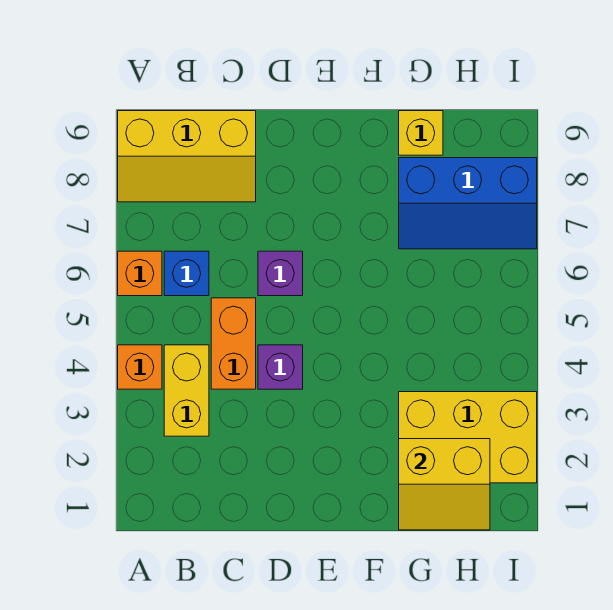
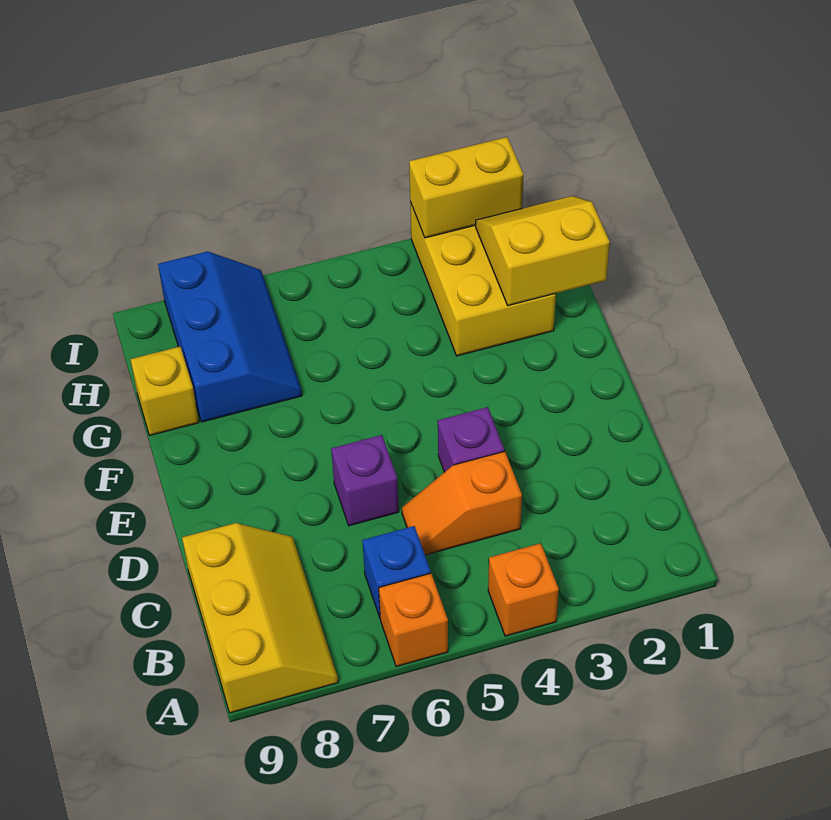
yellow brick B3:B4 level 1 -> yellow brick I2:I3 level 2
orange brick C4:C5 level 1 -> orange slope C4:C5 level 1 top 4
yellow slope G1:H2 level 2 top 2 -> yellow slope G1:H2 level 2 top G

